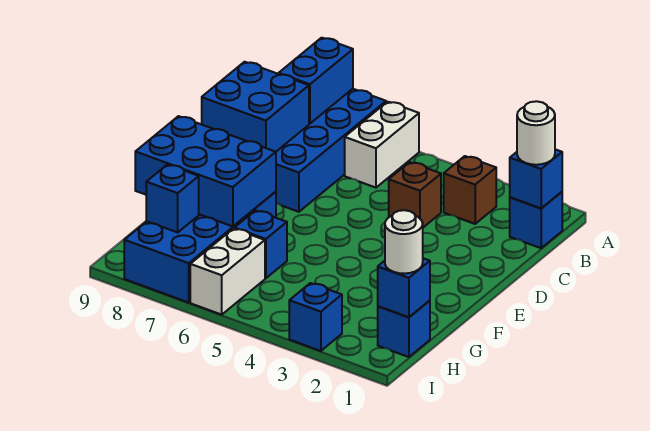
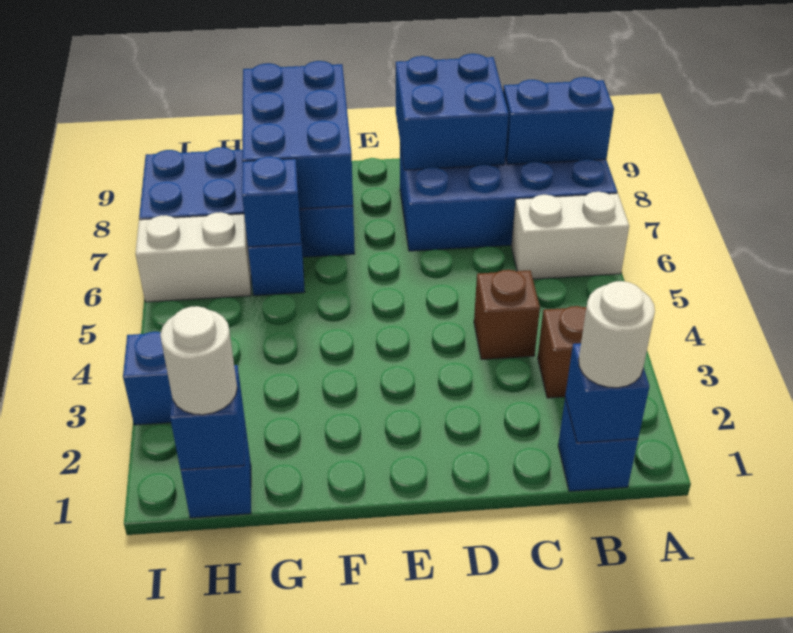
blue brick H8 level 2 -> blue brick G6 level 2

